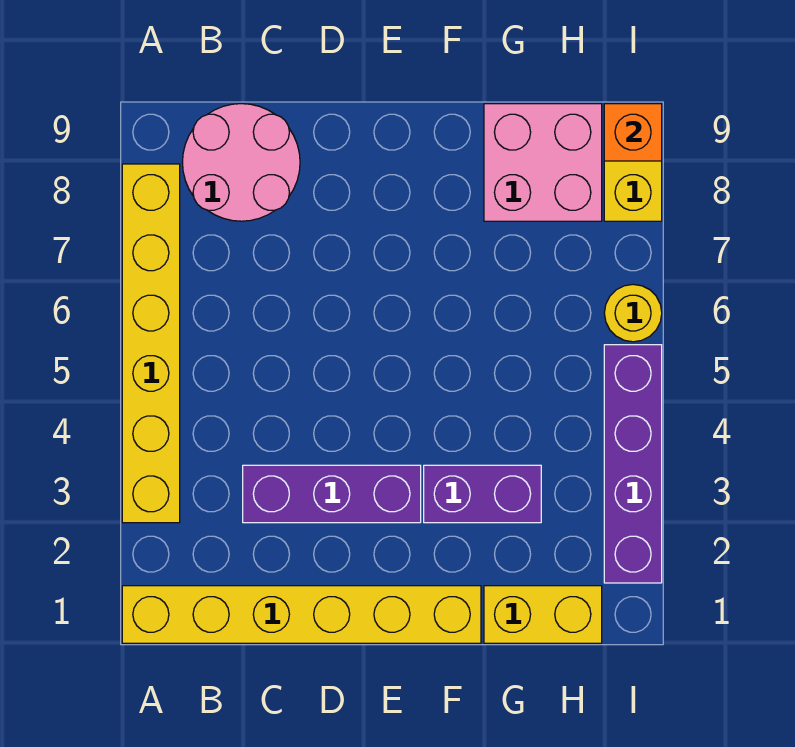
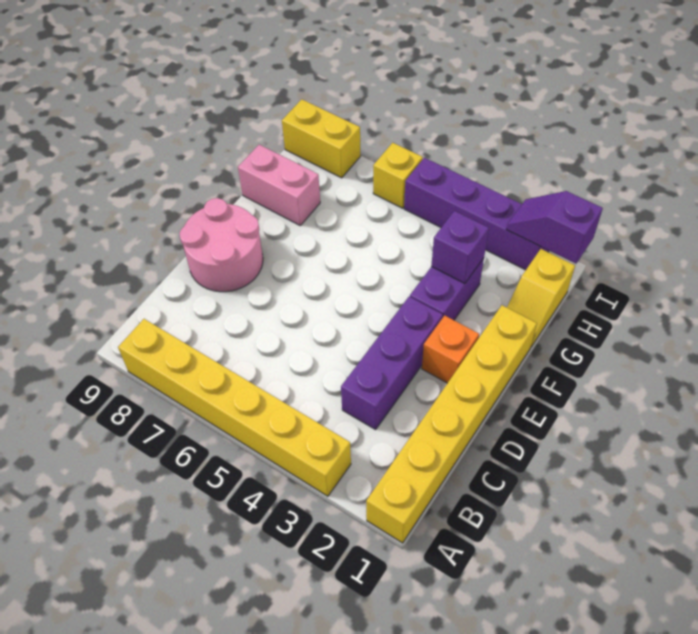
pink round brick B8:C9 level 1 -> pink round brick D8:E9 level 1
yellow brick G1:H1 level 1 -> yellow slope G1:H1 level 1 top H
none -> purple brick G3 level 2
pink brick G8:H9 level 1 -> pink brick G8:G9 level 1
none -> purple slope I1:I2 level 2 top 1
yellow round brick I6 level 1 -> yellow brick I6 level 1
orange brick I9 level 2 -> orange brick E2 level 1

